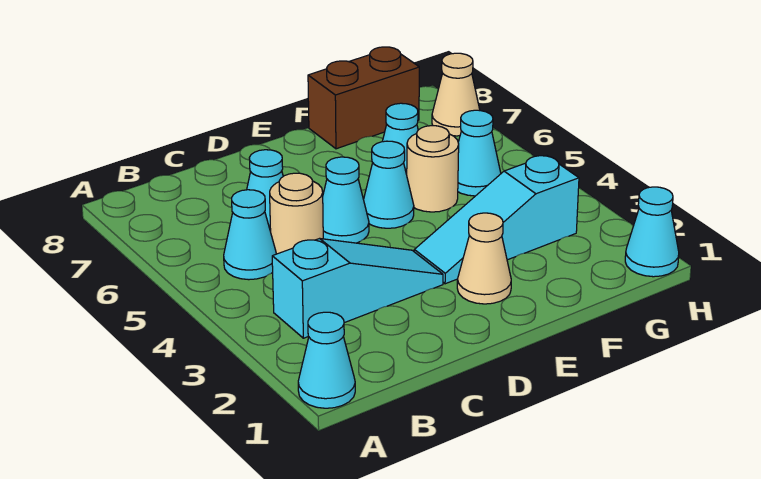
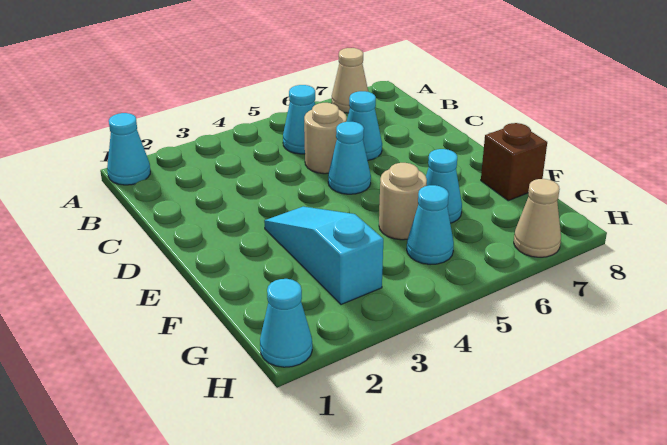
cyan slope B3:D3 level 1 top B -> none
tan cone E2 level 1 -> tan cone A7 level 1
cyan cone E5 level 1 -> none
brown brick F8:G8 level 1 -> brown brick F8 level 1

